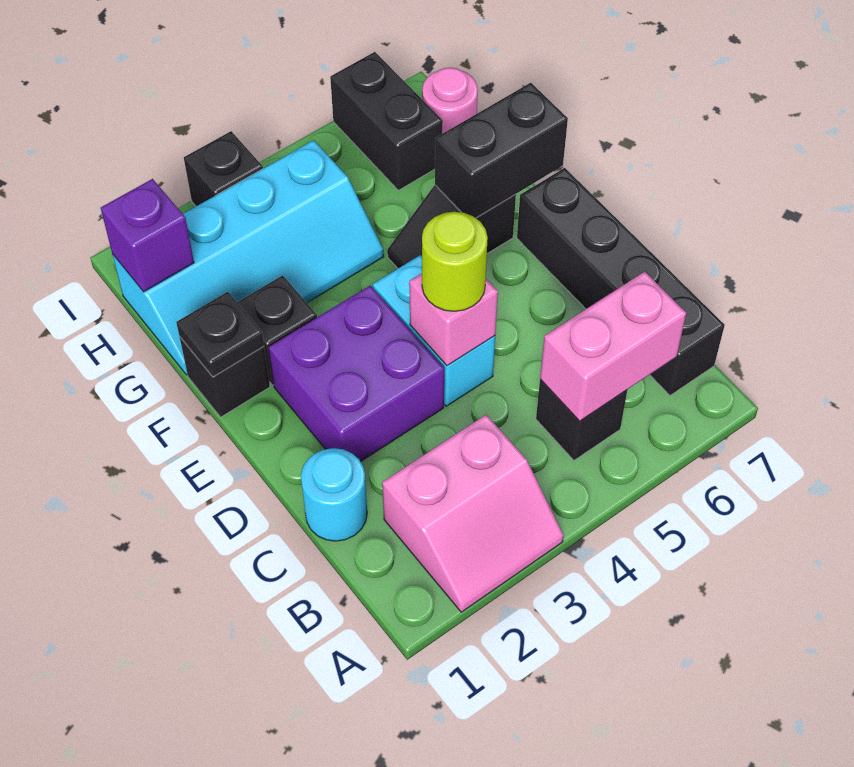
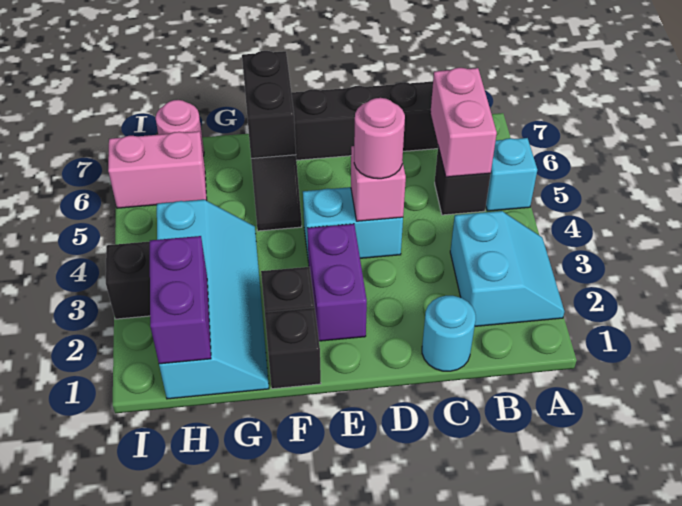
pink slope A2:B3 level 1 top B -> cyan slope A2:B3 level 1 top B
none -> cyan brick A5 level 1
purple brick D2:E3 level 1 -> purple brick E2:E3 level 1
lime round brick D4 level 3 -> pink round brick D4 level 3
black plate F1 level 2 -> none
purple brick H1 level 2 -> purple brick H1:H2 level 2
black brick H6:I6 level 1 -> pink brick H6:I6 level 1

